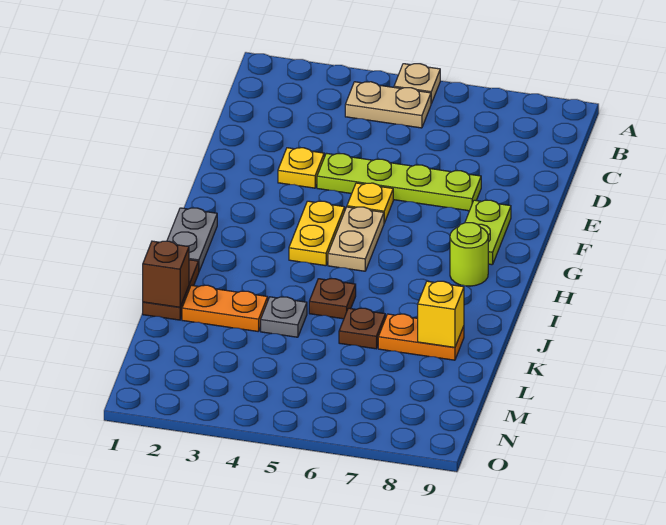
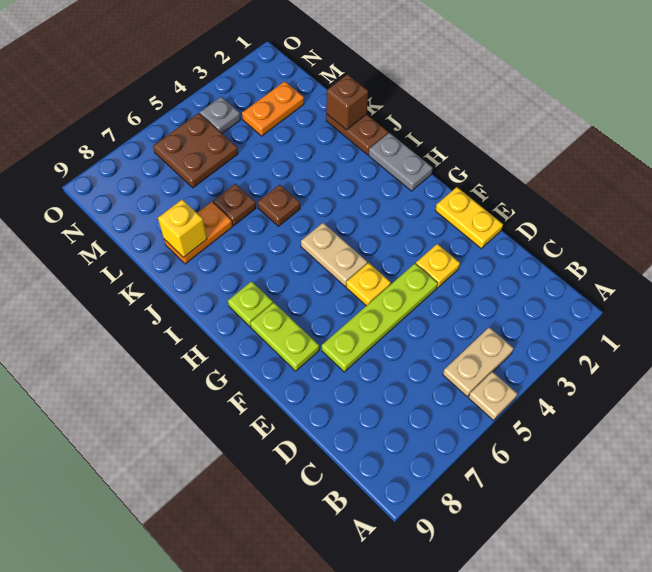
yellow plate G4:H4 level 1 -> yellow plate E1:F1 level 1
lime round brick H8 level 1 -> lime plate H8 level 1
orange plate K2:K3 level 1 -> orange plate M2:M3 level 1
grey plate K4 level 1 -> grey plate N4 level 1
none -> brown plate M5:N6 level 1

